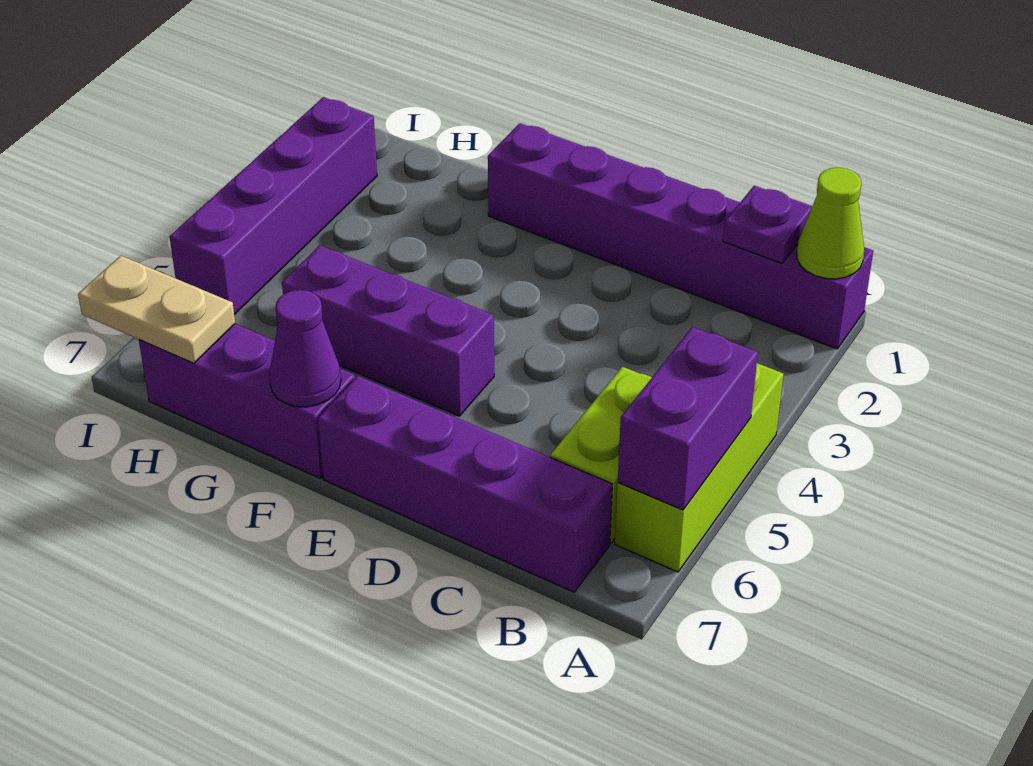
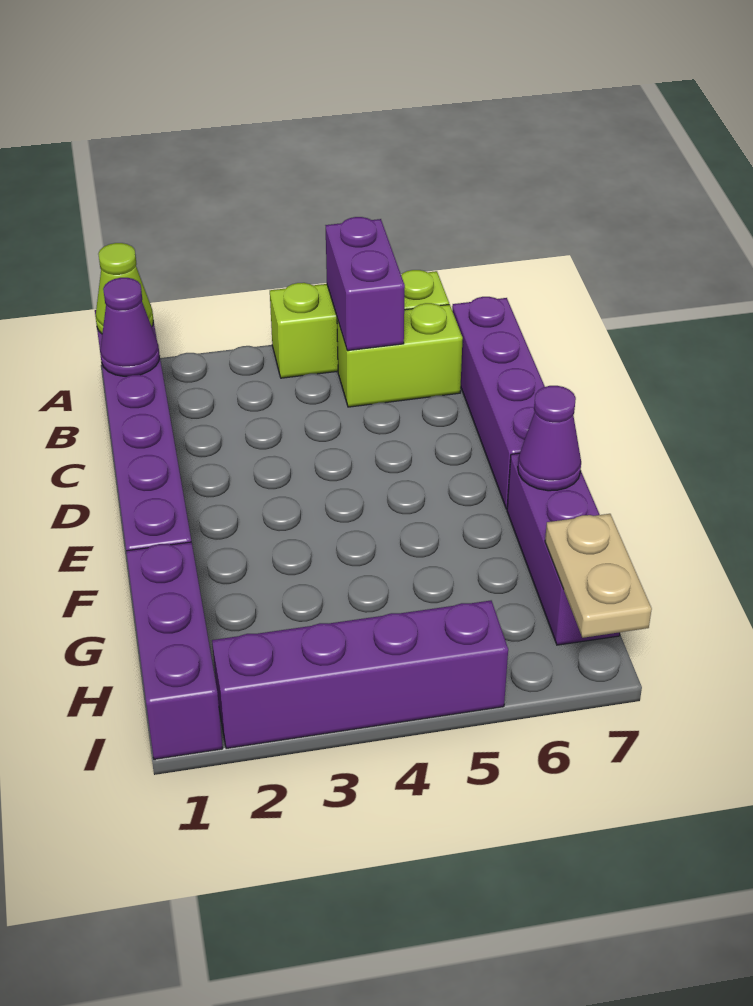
purple brick A5:A6 level 2 -> purple brick A5:B5 level 2
purple plate B1 level 2 -> purple cone B1 level 2
purple brick E5:G5 level 1 -> purple brick G1:I1 level 1

